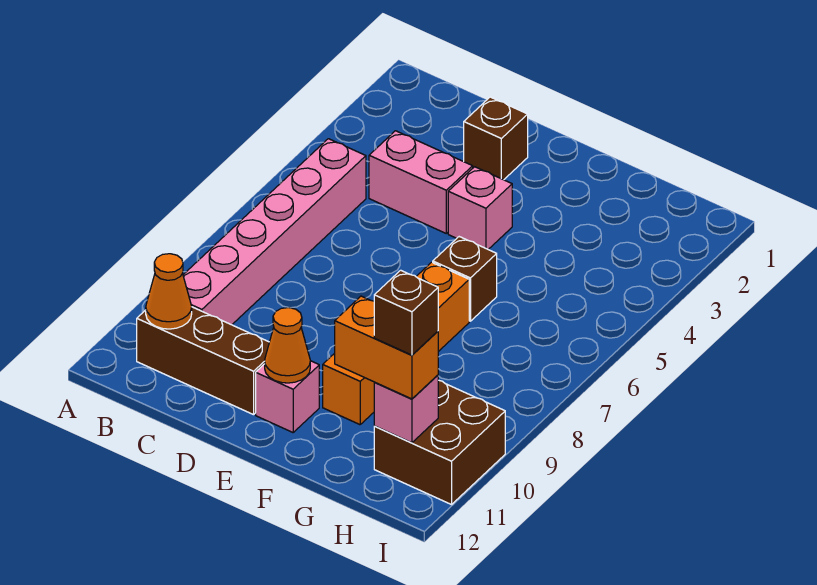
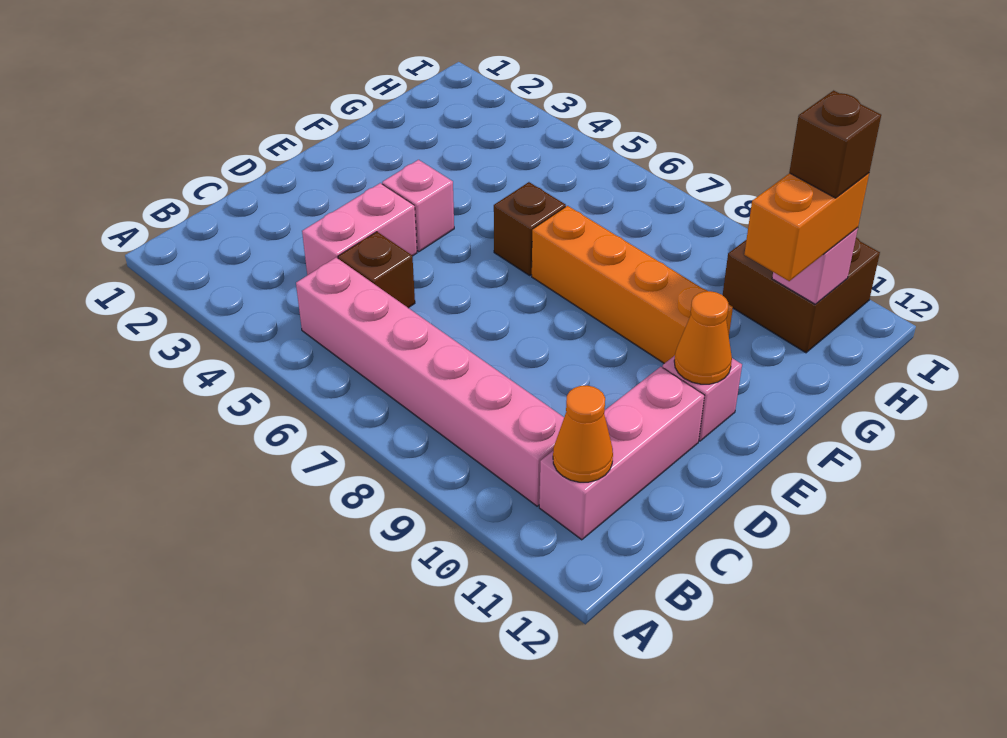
brown brick B11:D11 level 1 -> pink brick B11:D11 level 1
brown brick D2 level 1 -> brown brick C5 level 1

